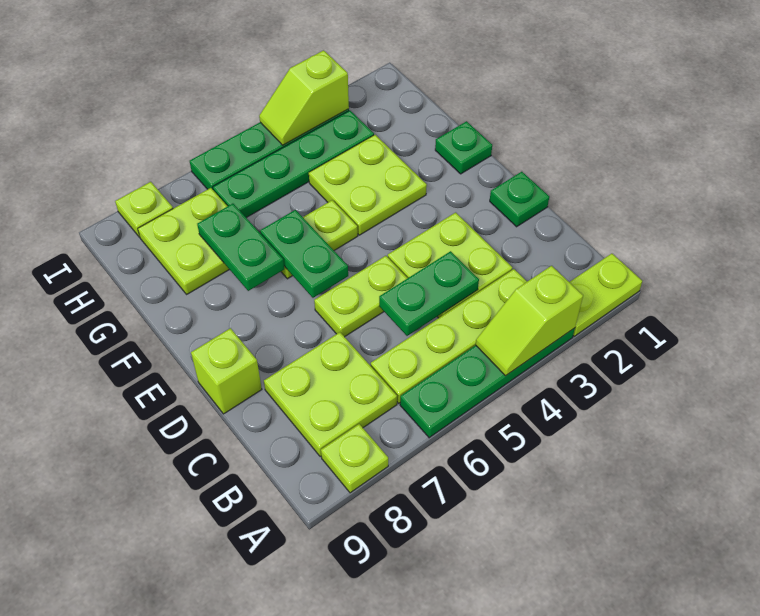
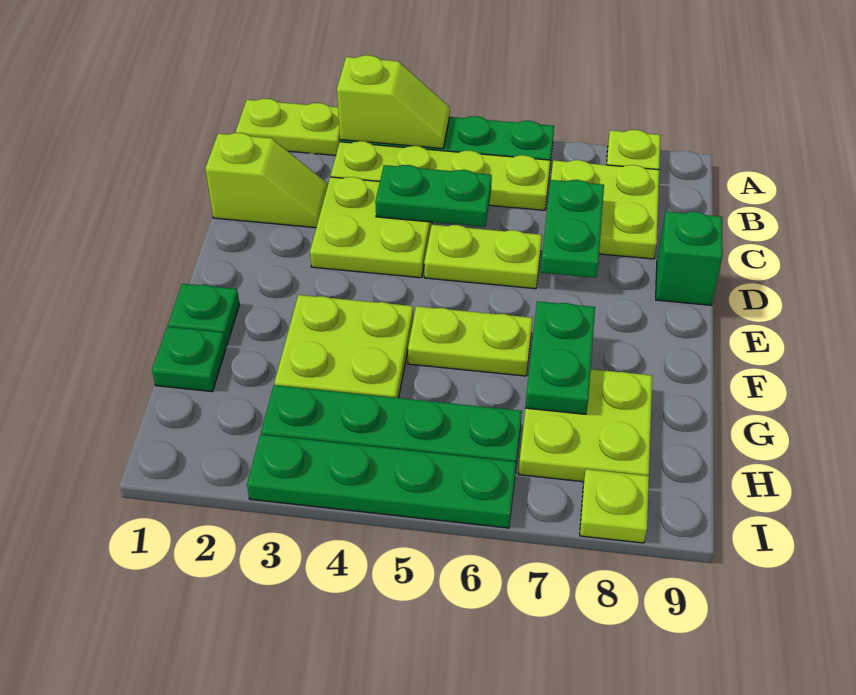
green plate D1 level 1 -> green plate G1 level 1
lime brick D9 level 1 -> green brick D9 level 1
green plate E6:F6 level 2 -> green plate C7:D7 level 2
lime slope I3:I4 level 2 top 3 -> lime slope C1:C2 level 1 top 1

